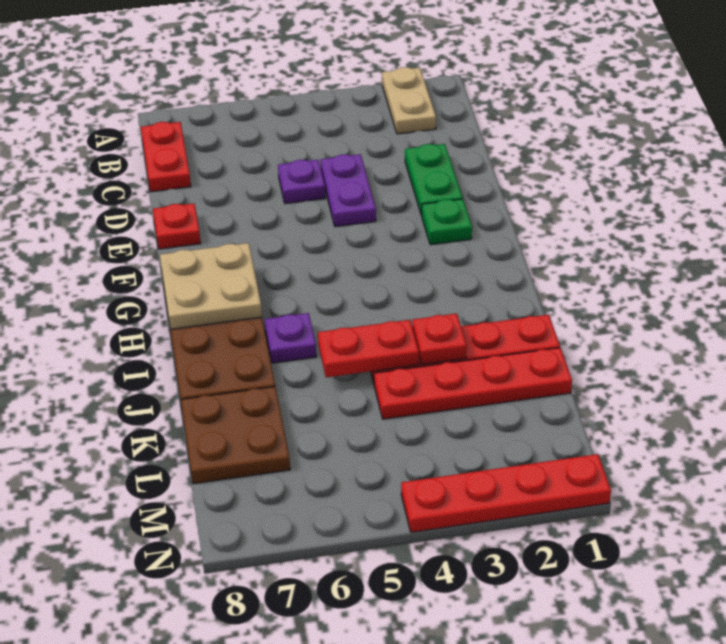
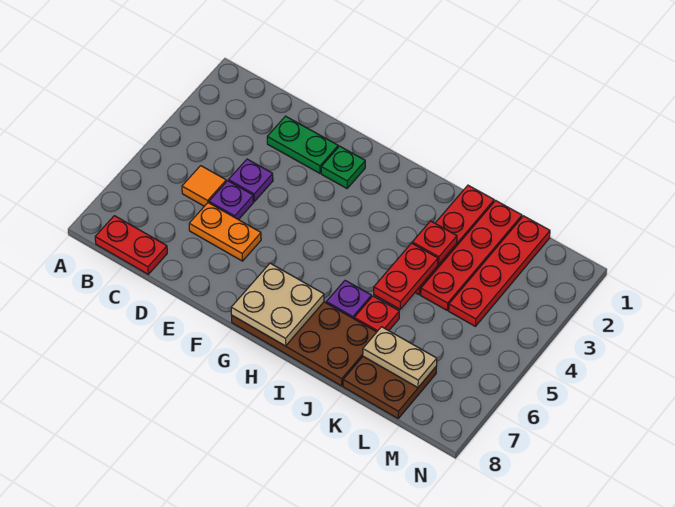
tan plate A2:B2 level 1 -> tan plate K7:L7 level 2
none -> orange tile C5 level 1
purple plate D4:E4 level 1 -> purple plate D4 level 1
none -> orange plate D6:E6 level 1
red plate E8 level 1 -> red plate J6 level 1
red plate N1:N4 level 1 -> red plate L1:L4 level 1

